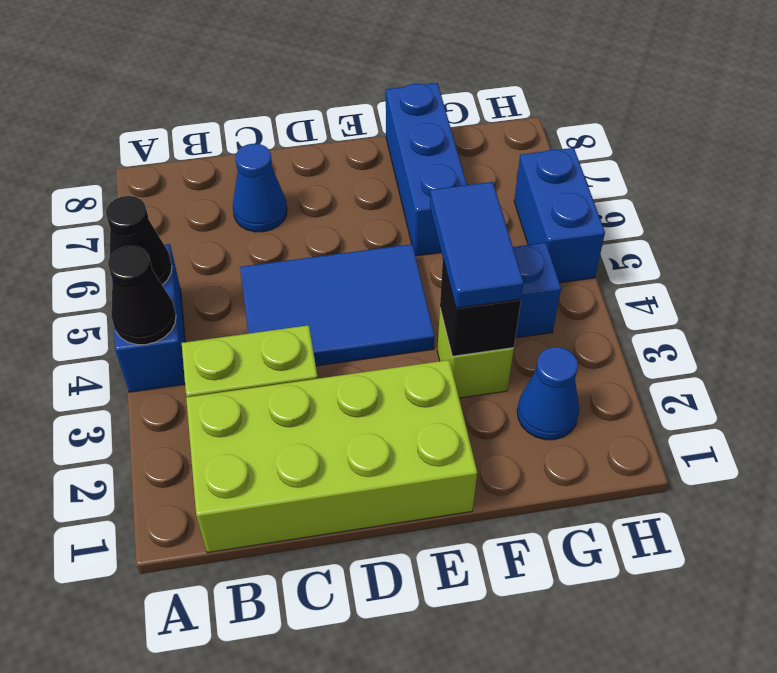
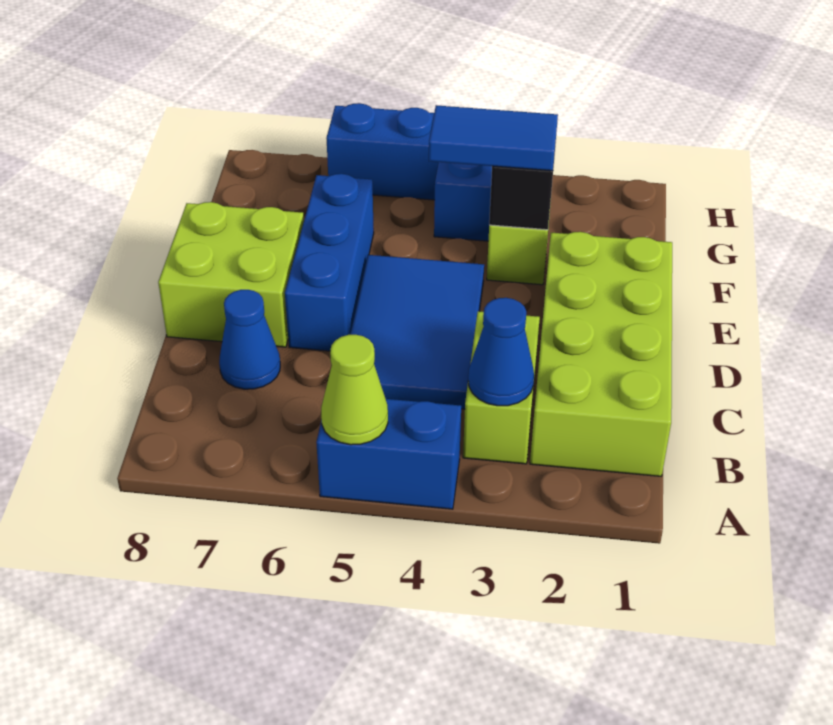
black cone A4 level 2 -> none
black cone A5 level 2 -> lime cone A5 level 2
none -> lime brick D7:E8 level 1
blue brick F6:F8 level 1 -> blue brick D6:F6 level 1
blue cone G2 level 1 -> blue cone B3 level 2

